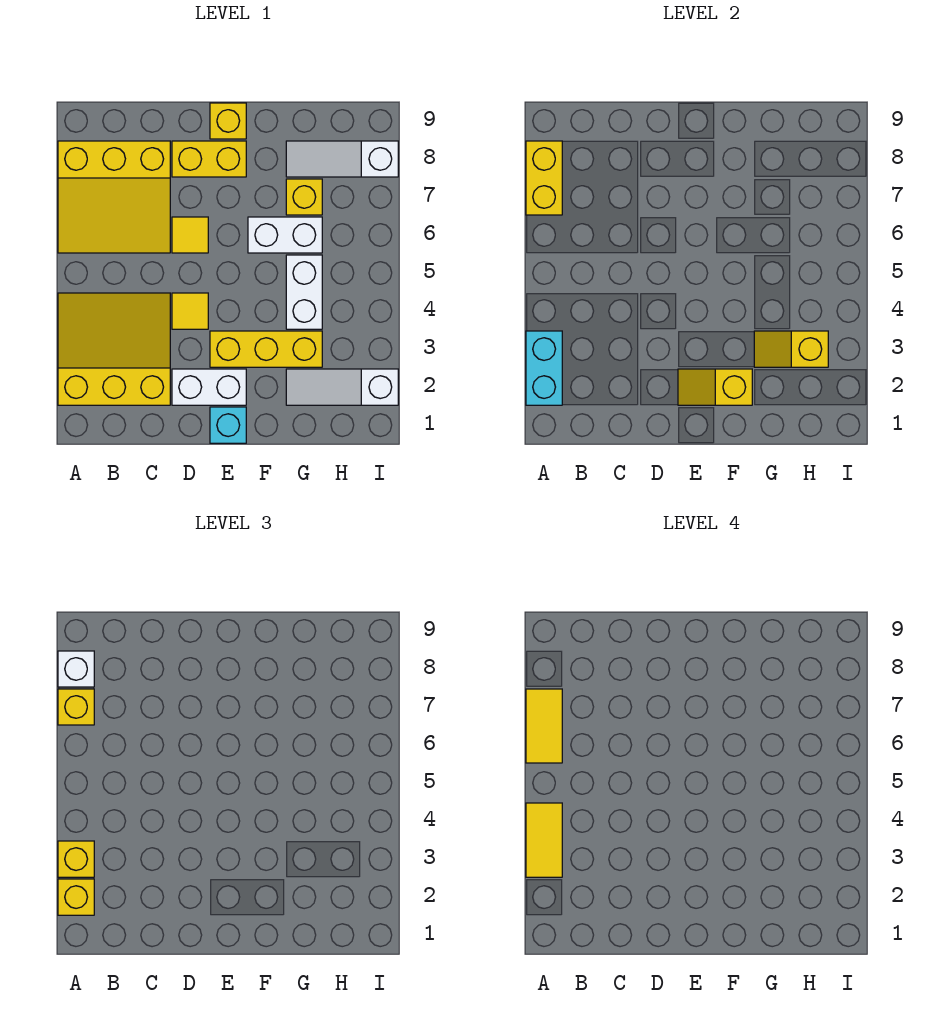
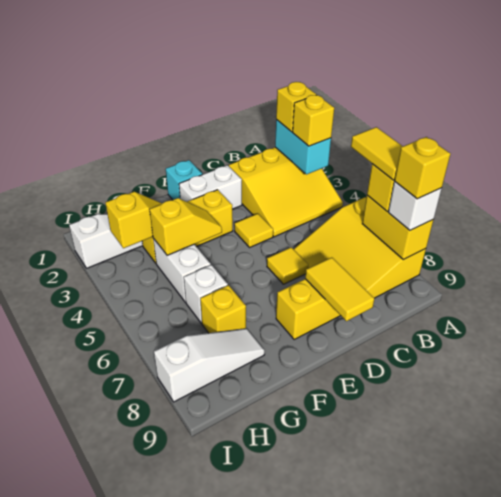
yellow tile A3:A4 level 4 -> yellow tile D8:D9 level 2
yellow slope A6:C8 level 1 top 8 -> yellow slope A6:C8 level 1 top A
yellow slope E2:F2 level 2 top F -> yellow slope F4:G4 level 2 top G
yellow brick E9 level 1 -> yellow brick A8 level 4
white brick F6:G6 level 1 -> white brick G6 level 1

